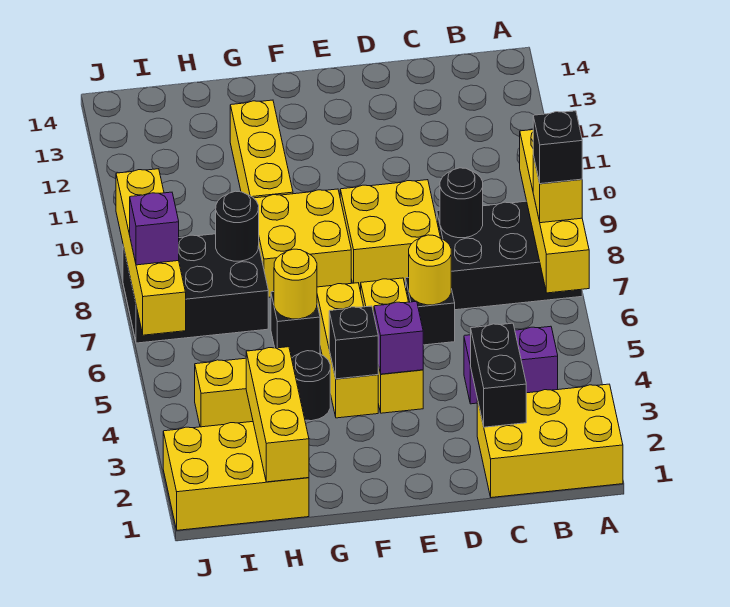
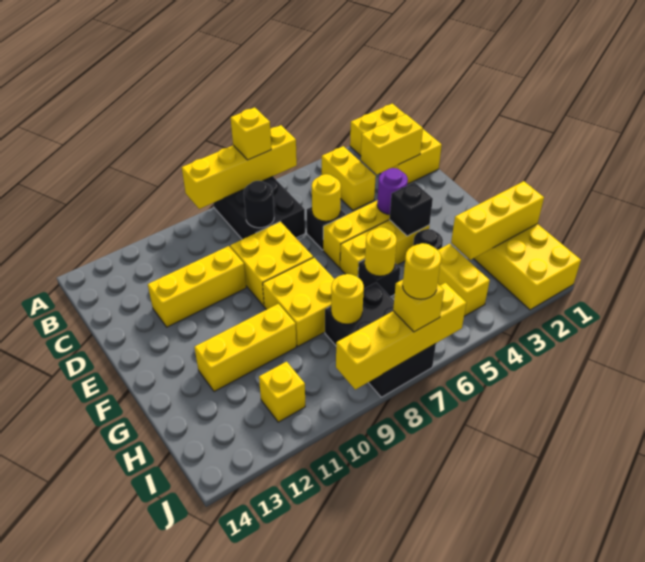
black brick A7 level 4 -> none
purple brick B4:C4 level 1 -> yellow brick B4:C4 level 1
black brick C2:C3 level 2 -> yellow brick C2:C3 level 2
none -> yellow brick D10:D12 level 1
purple brick E4 level 2 -> purple round brick E4 level 2
black round brick H8 level 2 -> yellow round brick H8 level 2
none -> yellow brick I11 level 1
purple brick J7 level 3 -> yellow brick J7 level 3
none -> yellow round brick J7 level 4

